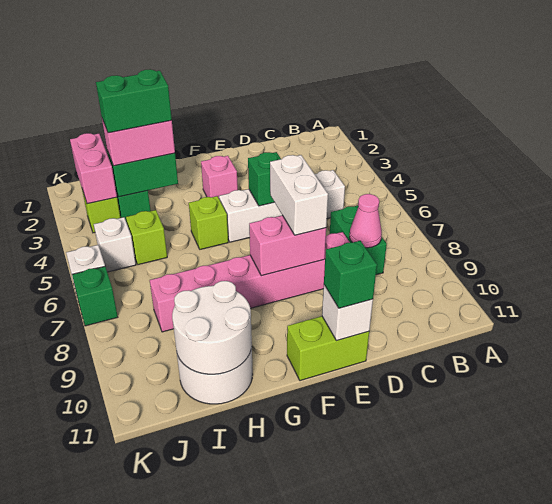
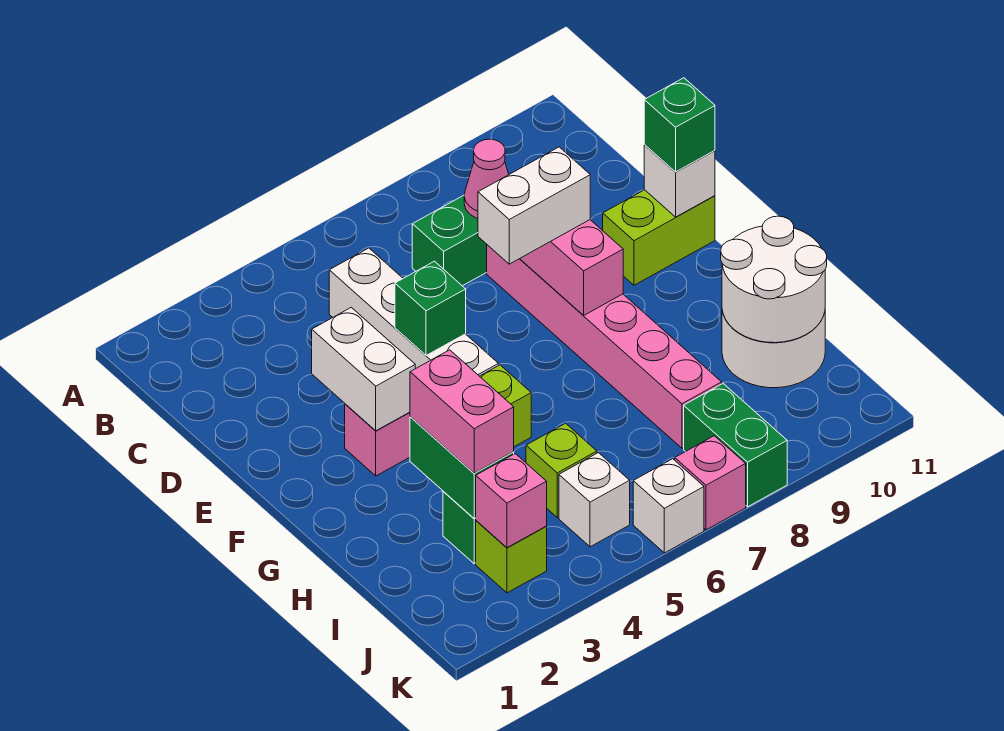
none -> white brick E3:F3 level 2
lime brick E11:F11 level 1 -> lime brick E10:E11 level 1
green brick H3:I3 level 4 -> green brick J8:K8 level 1
pink brick J2:J3 level 2 -> pink brick J3 level 2
green brick K7 level 1 -> pink brick K7 level 1

